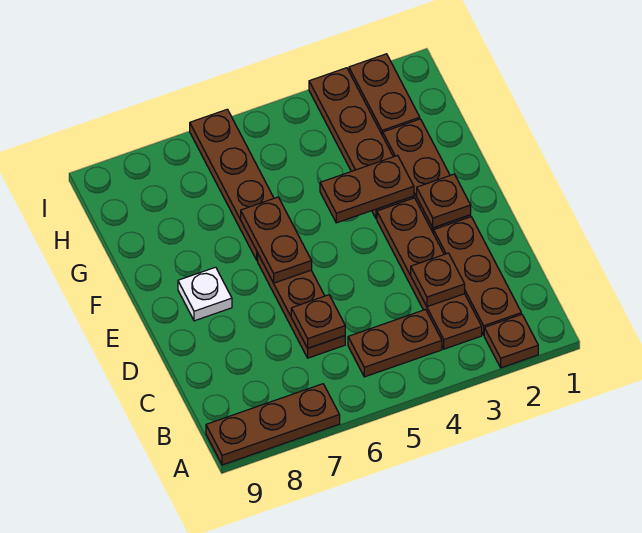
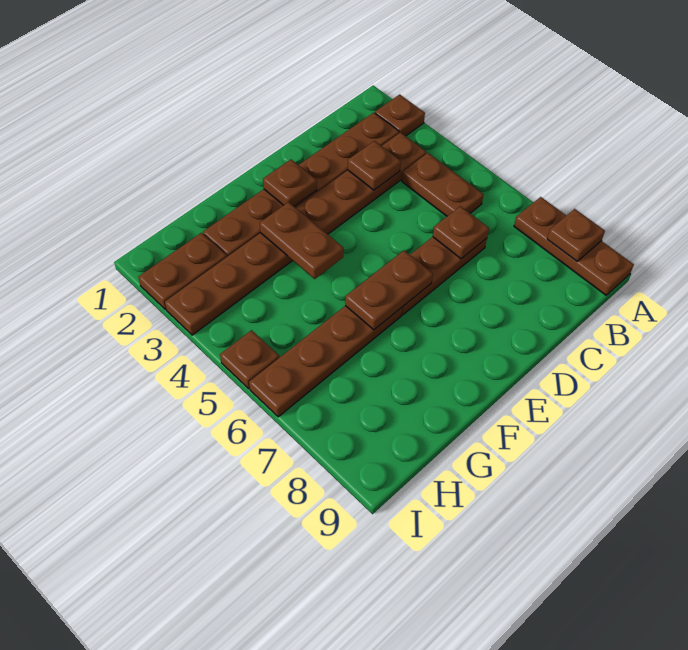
none -> brown plate A8 level 2
white plate E8 level 1 -> none
none -> brown plate I5 level 1

